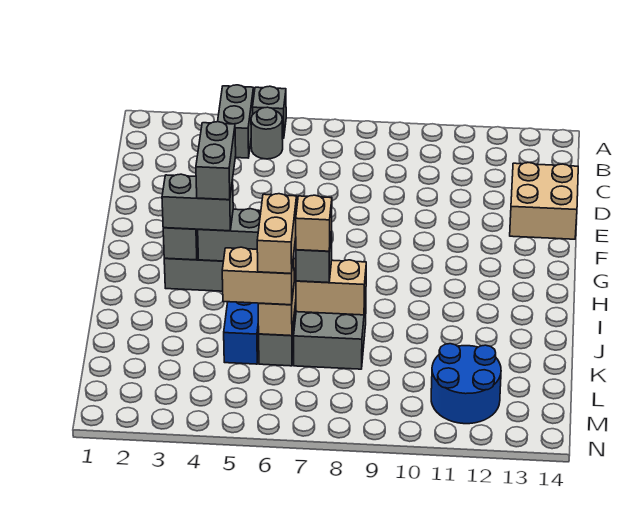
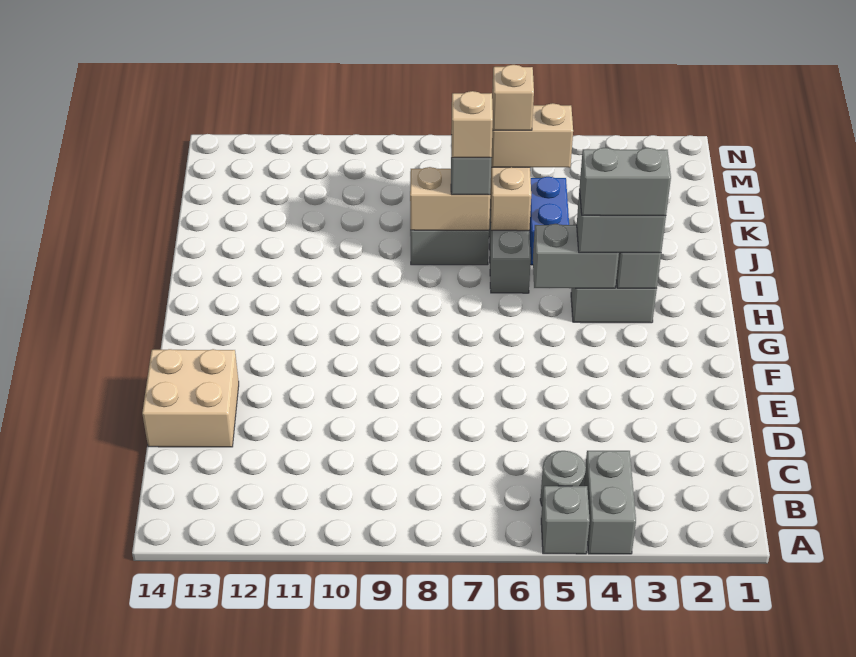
grey brick G4:H4 level 4 -> grey brick H3:H4 level 4
tan brick J6:K6 level 4 -> tan brick K6 level 4
blue round brick L11:M12 level 1 -> none

